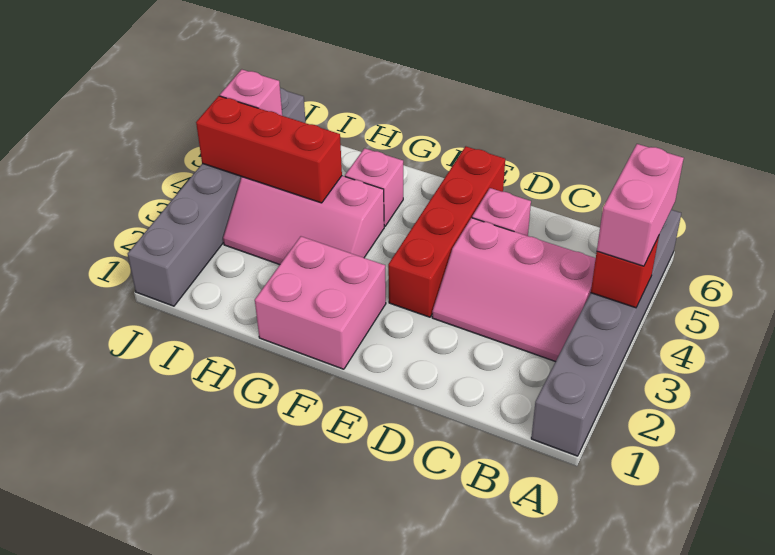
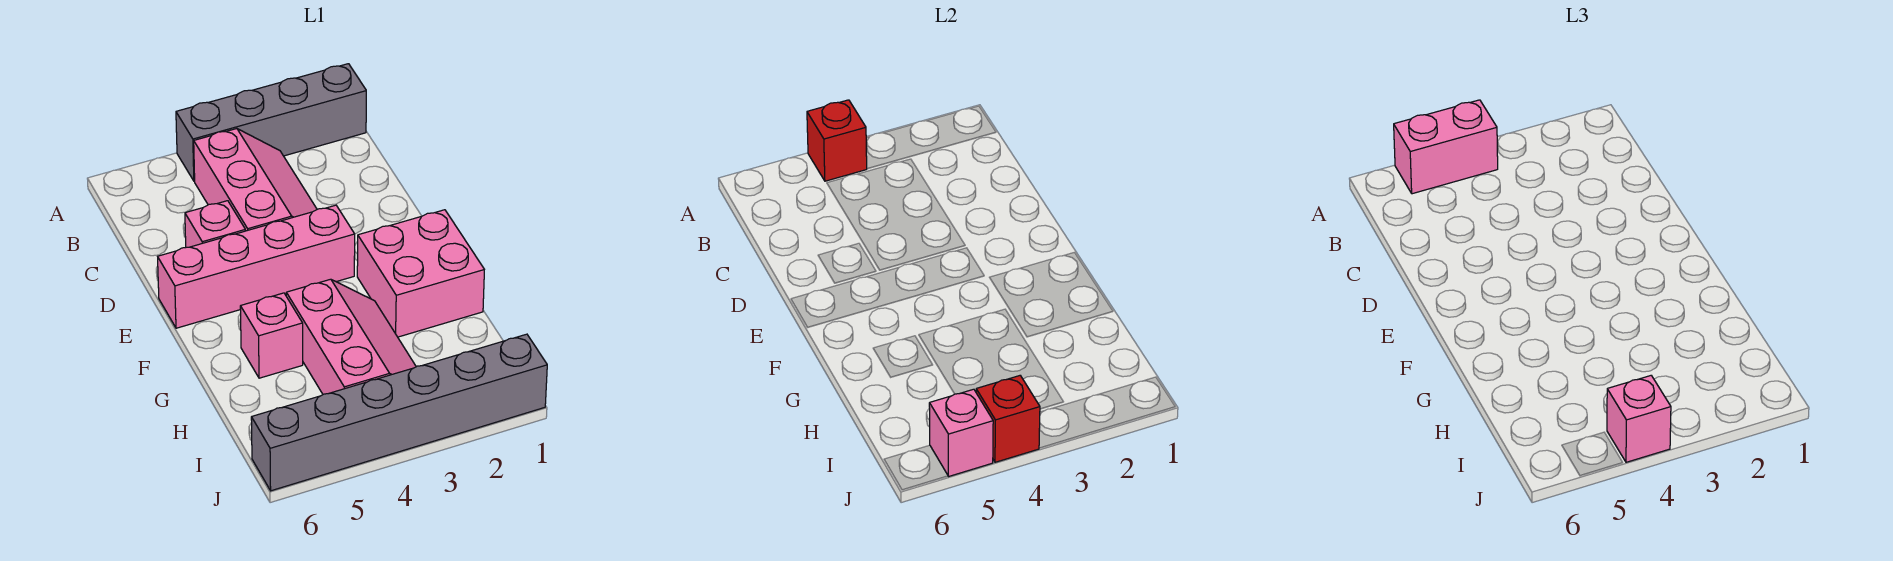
grey brick A1:A6 level 1 -> grey brick A1:A4 level 1
red brick E3:E6 level 1 -> pink brick E3:E6 level 1
red brick H4:J4 level 2 -> red brick J4 level 2
none -> pink brick J4 level 3

